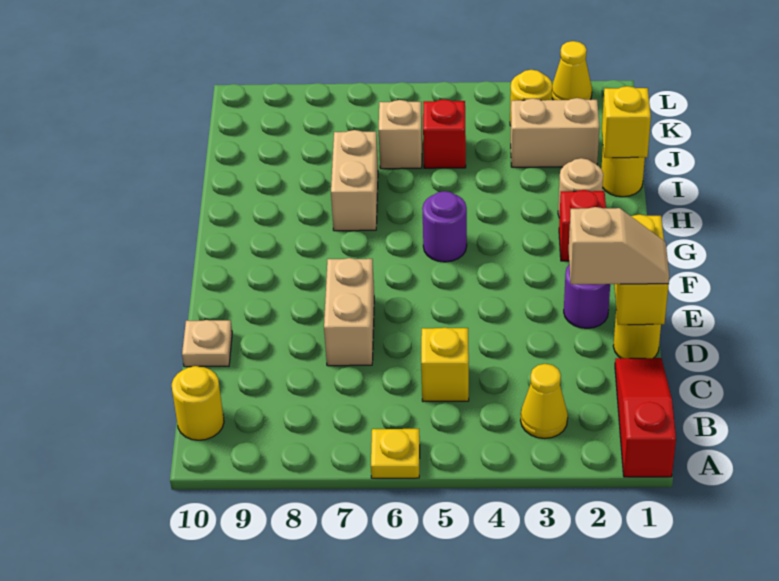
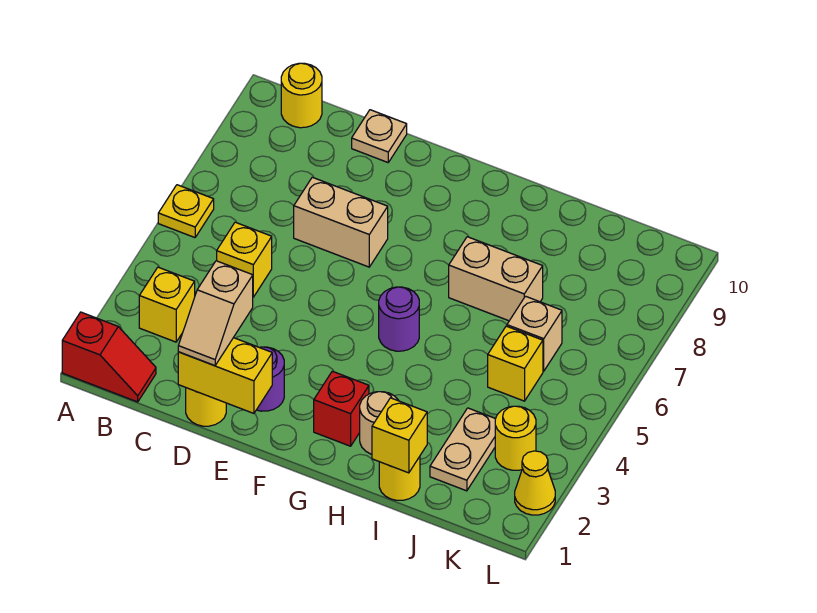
red slope A1:C1 level 1 top A -> red slope A1:B1 level 1 top A
yellow cone B3 level 1 -> yellow brick B3 level 1
tan brick J2:J3 level 1 -> tan plate J2:J3 level 1
red brick J5 level 1 -> yellow brick J5 level 1

